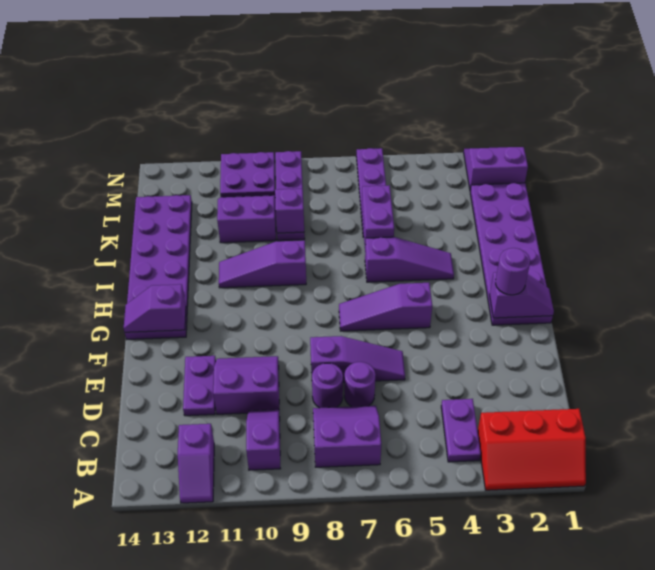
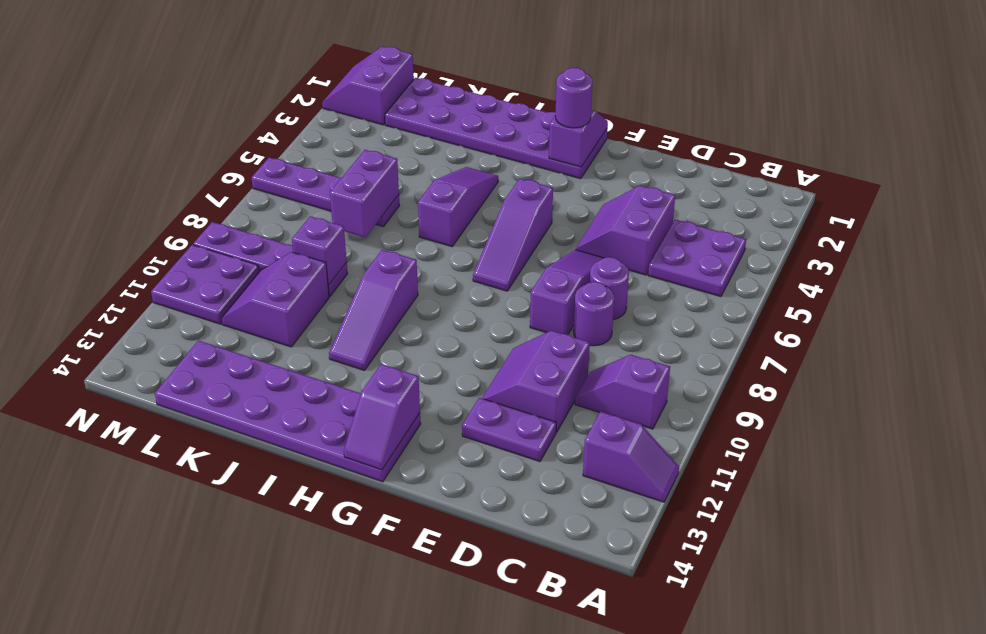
red slope A1:B3 level 1 top B -> none
purple plate B4:C4 level 1 -> purple plate B4:C5 level 1
purple slope B7:C8 level 1 top B -> purple slope D4:E5 level 1 top D
purple brick J6:K6 level 2 -> purple brick K6:K7 level 2

